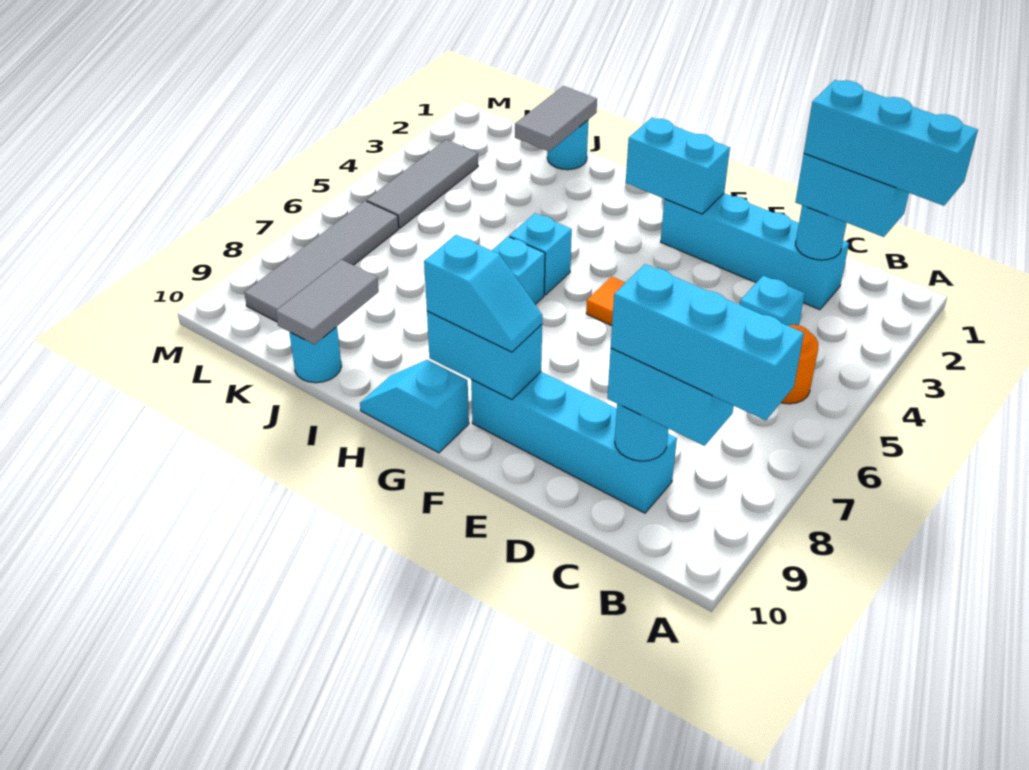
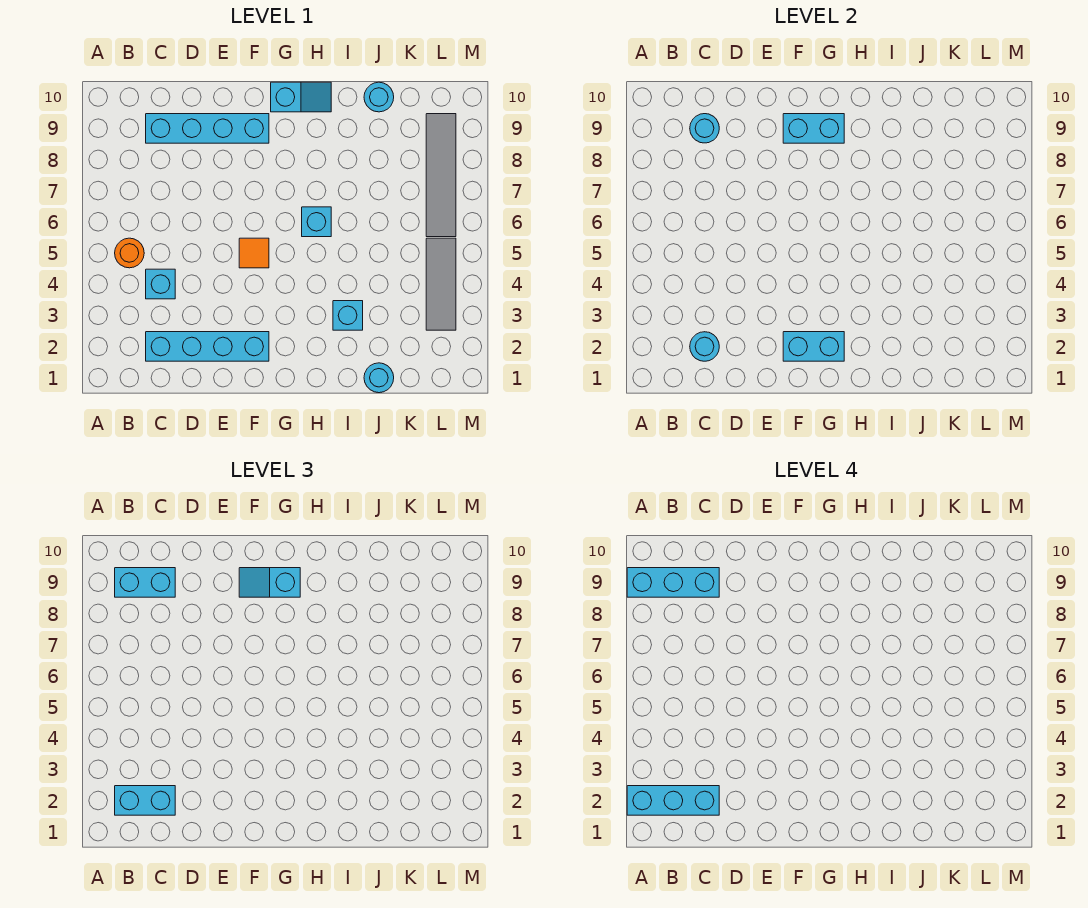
cyan brick H5 level 1 -> cyan brick I3 level 1
grey tile J1:J2 level 2 -> none
grey tile J9:J10 level 2 -> none

